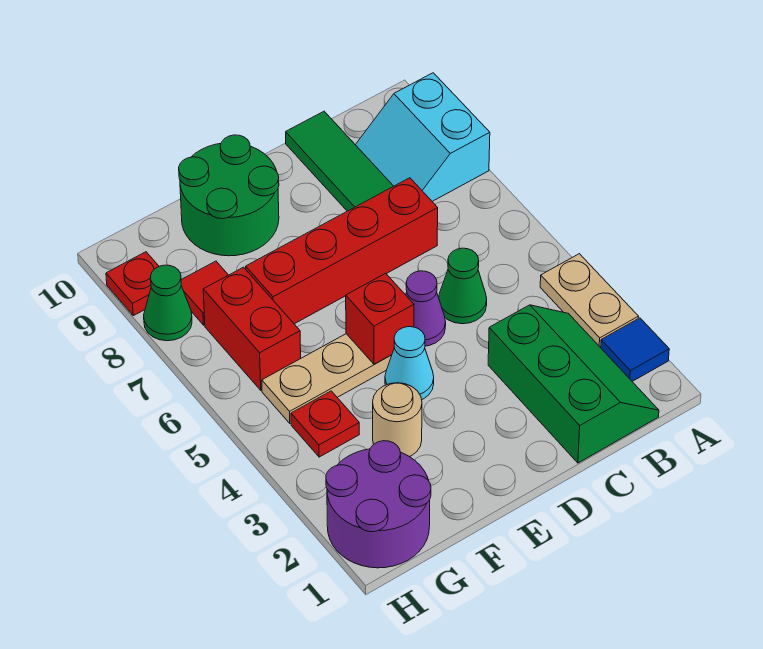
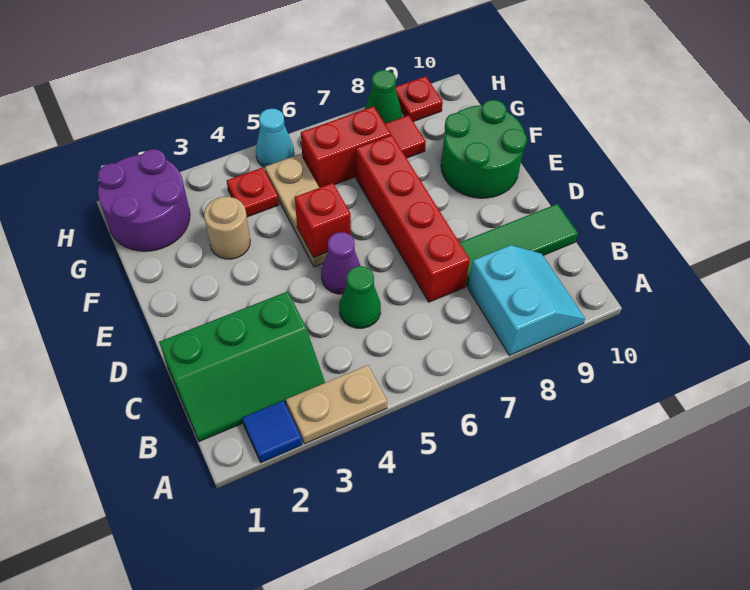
cyan slope A8:B9 level 1 top A -> cyan slope A8:B9 level 1 top 8
cyan cone E4 level 1 -> cyan cone H5 level 1

